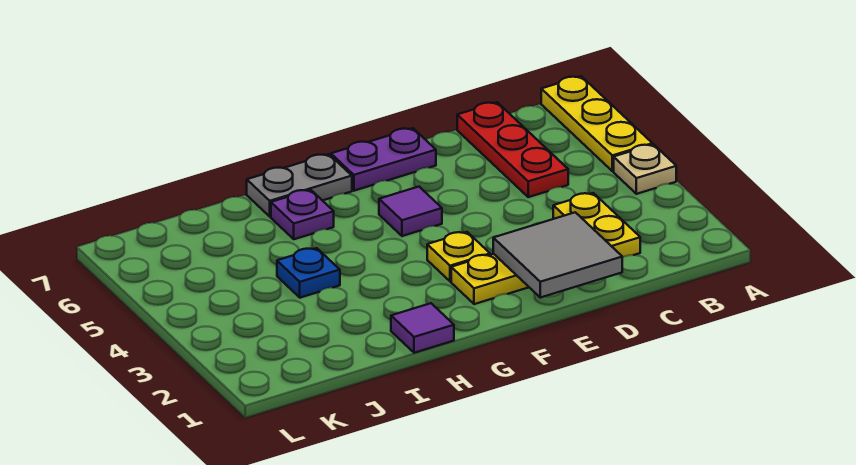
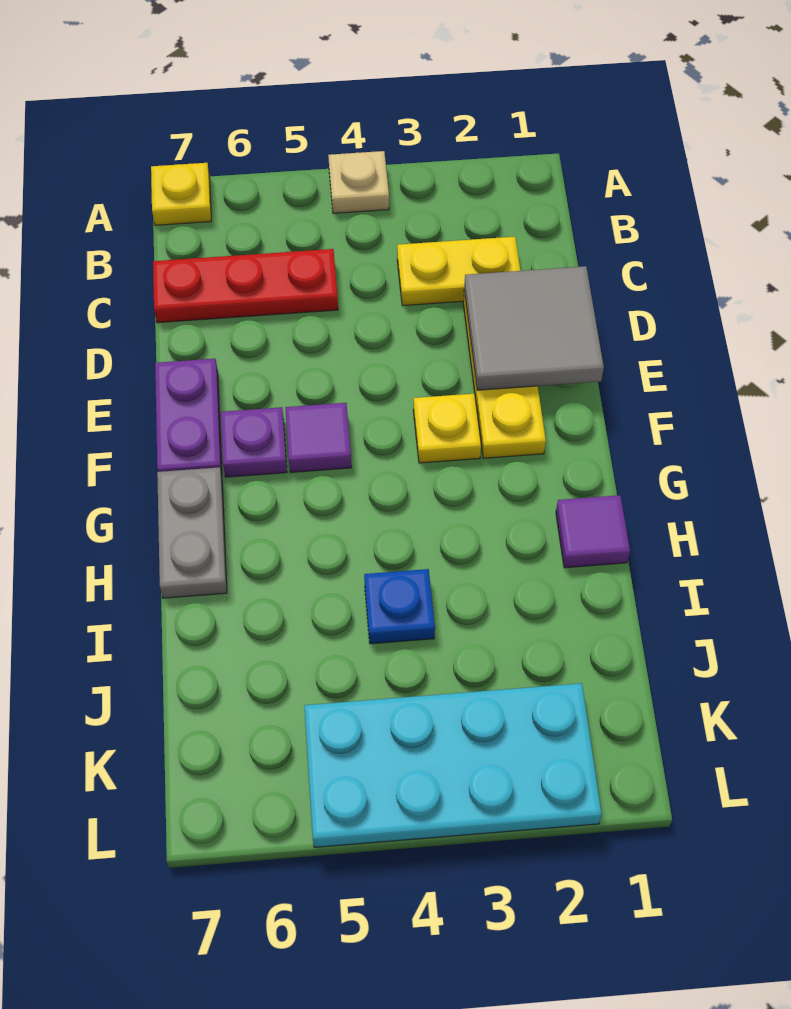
yellow plate A5:A7 level 1 -> yellow plate A7 level 1
purple plate H6 level 1 -> purple plate F6 level 1
none -> cyan plate K2:L5 level 1

